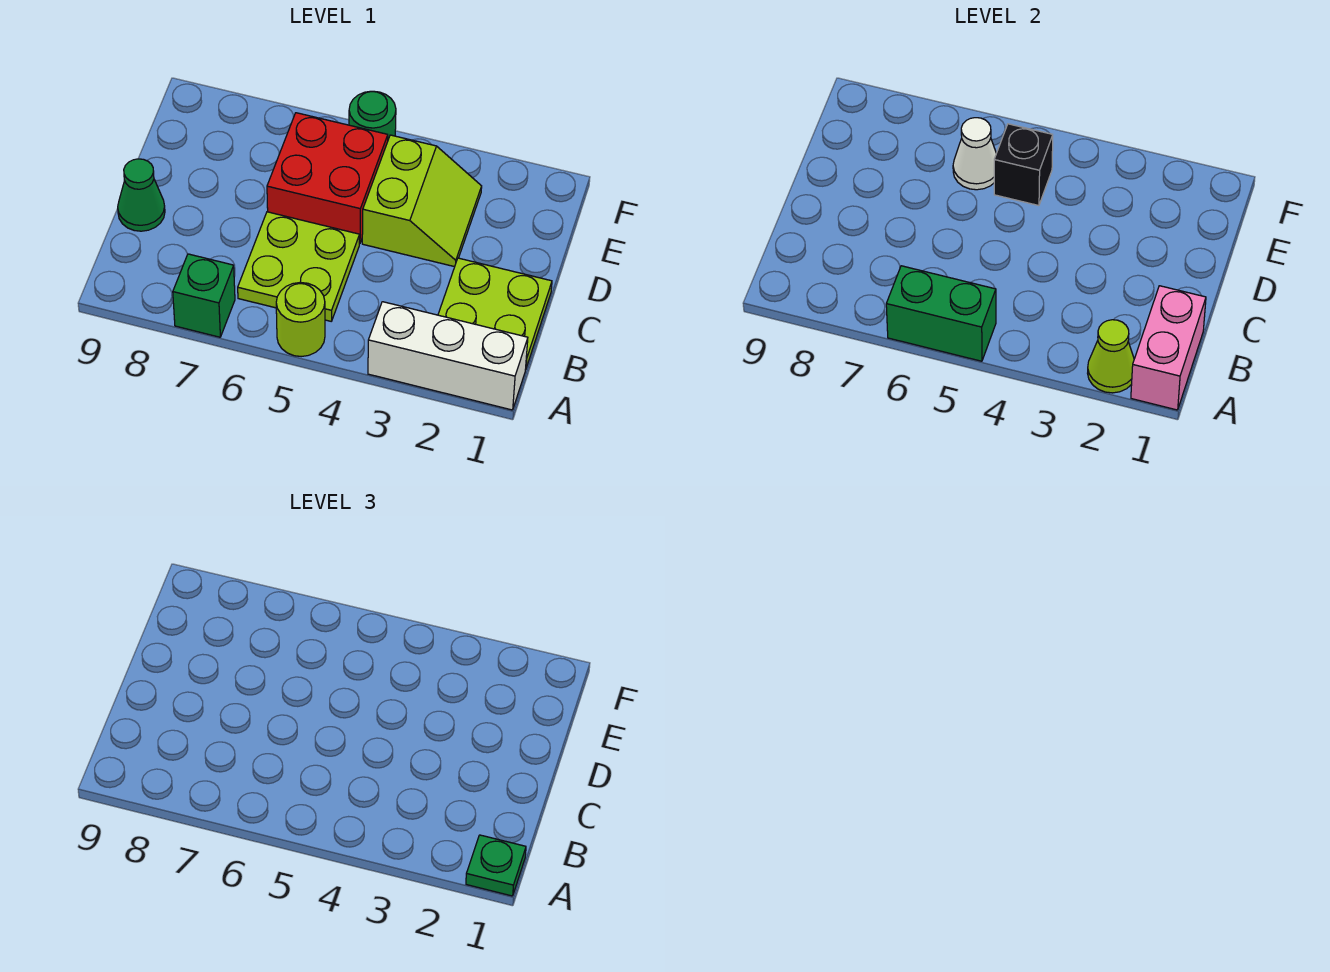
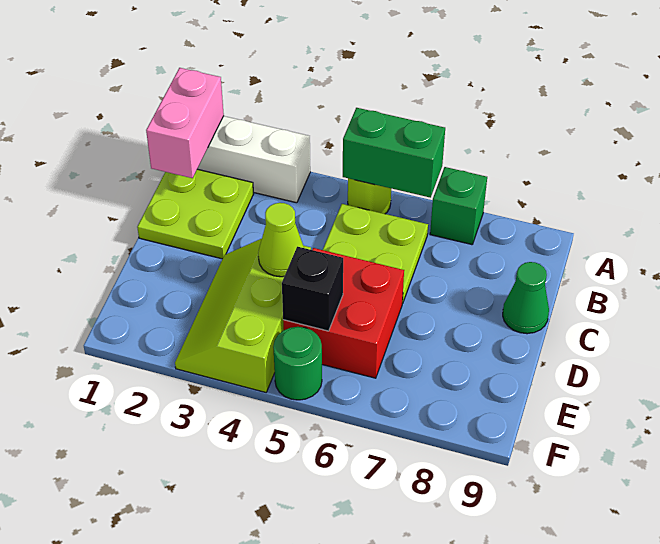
green plate A1 level 3 -> none
lime cone A2 level 2 -> lime cone D4 level 2
lime slope D3:E4 level 1 top 4 -> lime slope D3:F4 level 1 top 4
white cone E6 level 2 -> none

